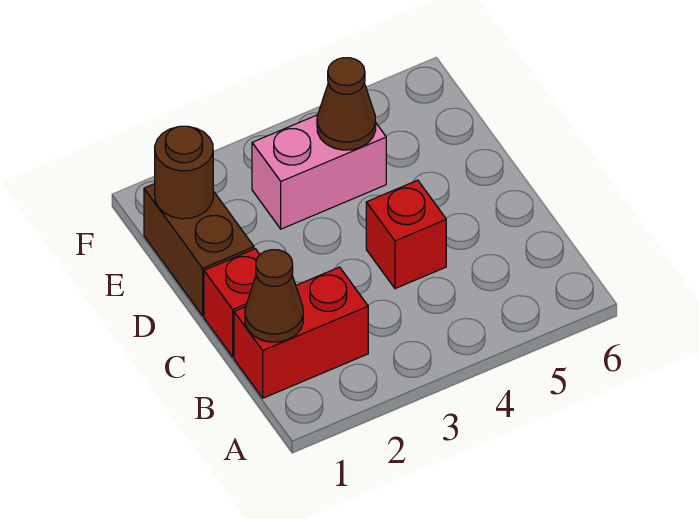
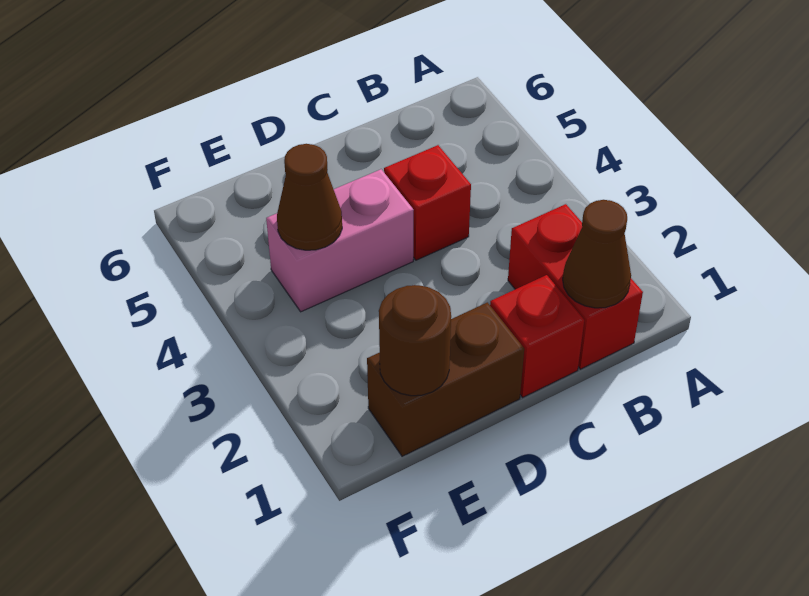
pink brick E3:E4 level 1 -> pink brick D4:E4 level 1

